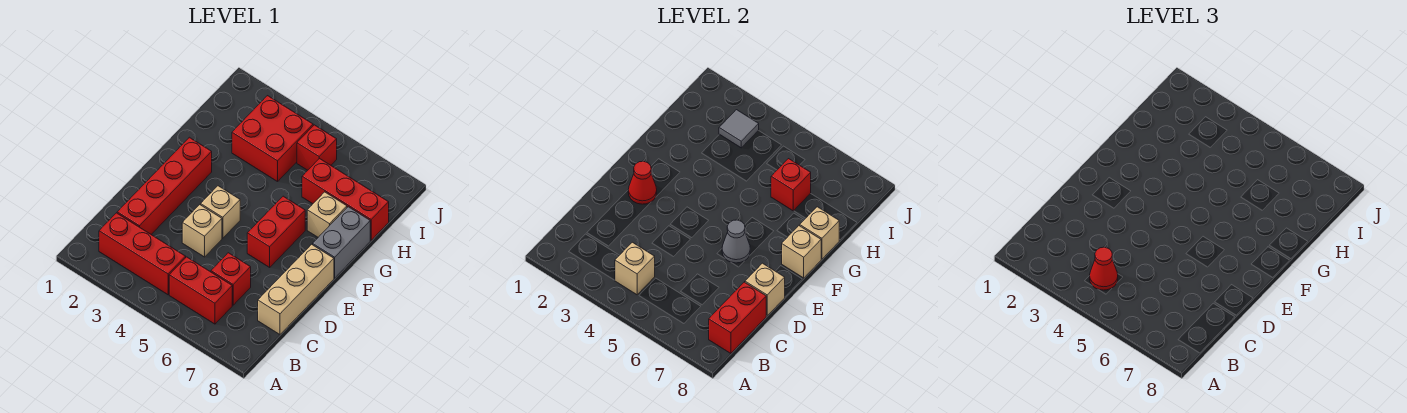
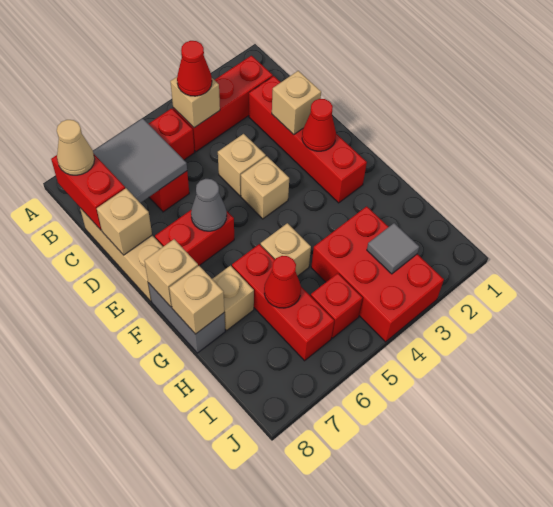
none -> grey tile B6:C7 level 2
none -> tan cone B8 level 3
none -> tan brick D2 level 2
red brick E6:F6 level 1 -> red brick E6:E7 level 1
none -> tan brick G5 level 1
red brick H3:I4 level 1 -> red brick H3:J4 level 1
red brick H6:H8 level 1 -> red brick G6:I6 level 1
red brick H6 level 2 -> red cone H6 level 2

